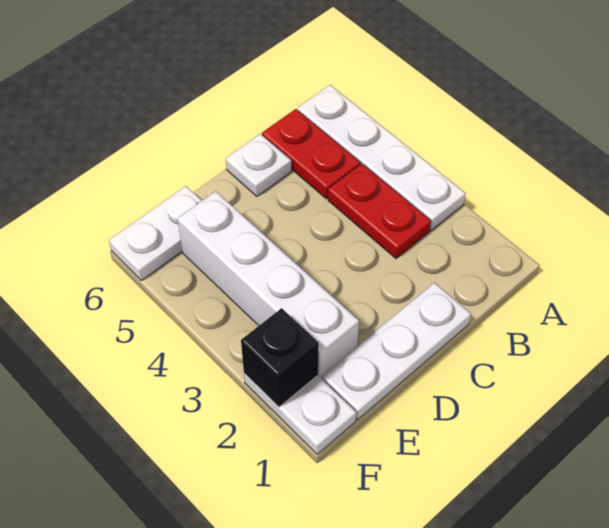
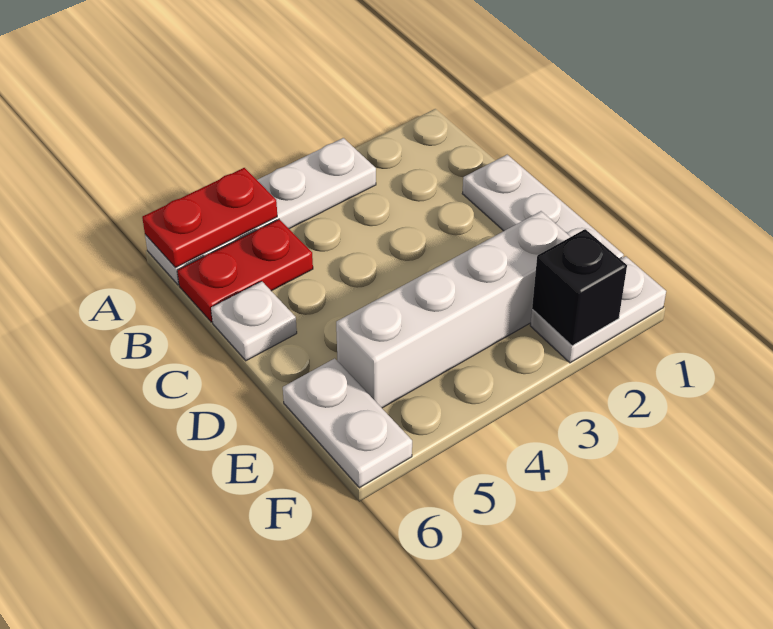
red plate B3:B4 level 1 -> red plate A5:A6 level 2

